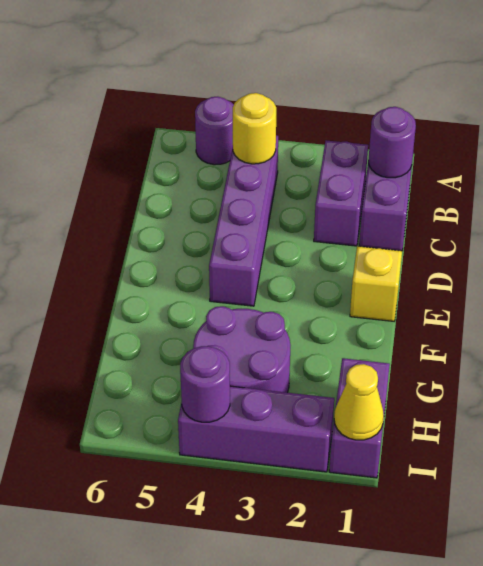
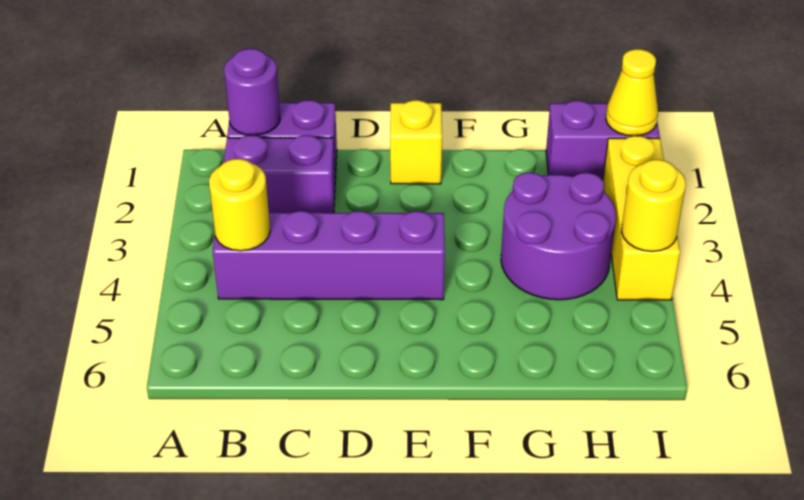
purple round brick A5 level 1 -> none
purple brick I2:I4 level 1 -> yellow brick I2:I4 level 1
purple round brick I4 level 2 -> yellow round brick I4 level 2

